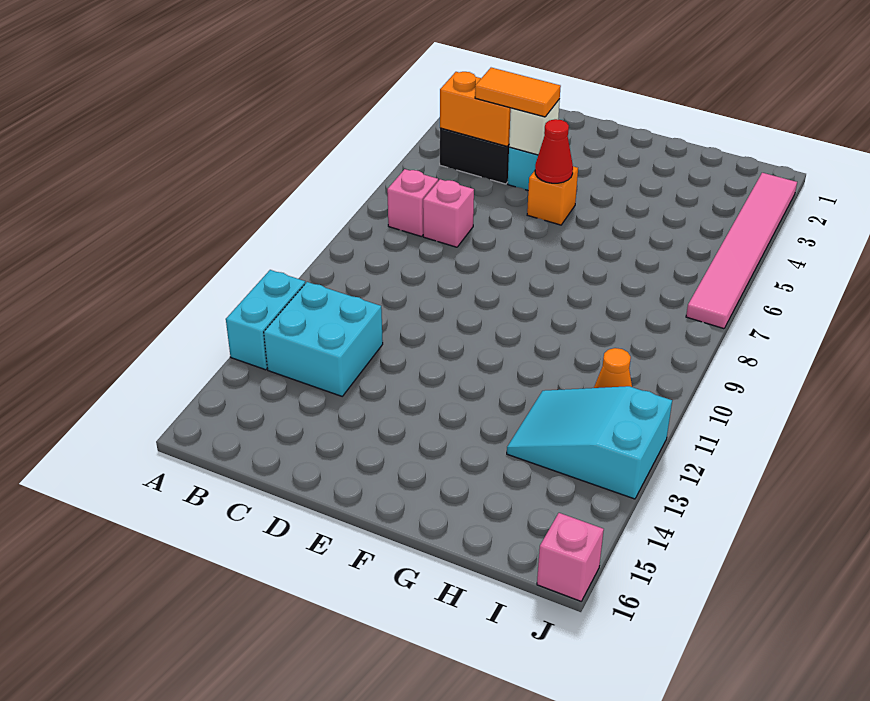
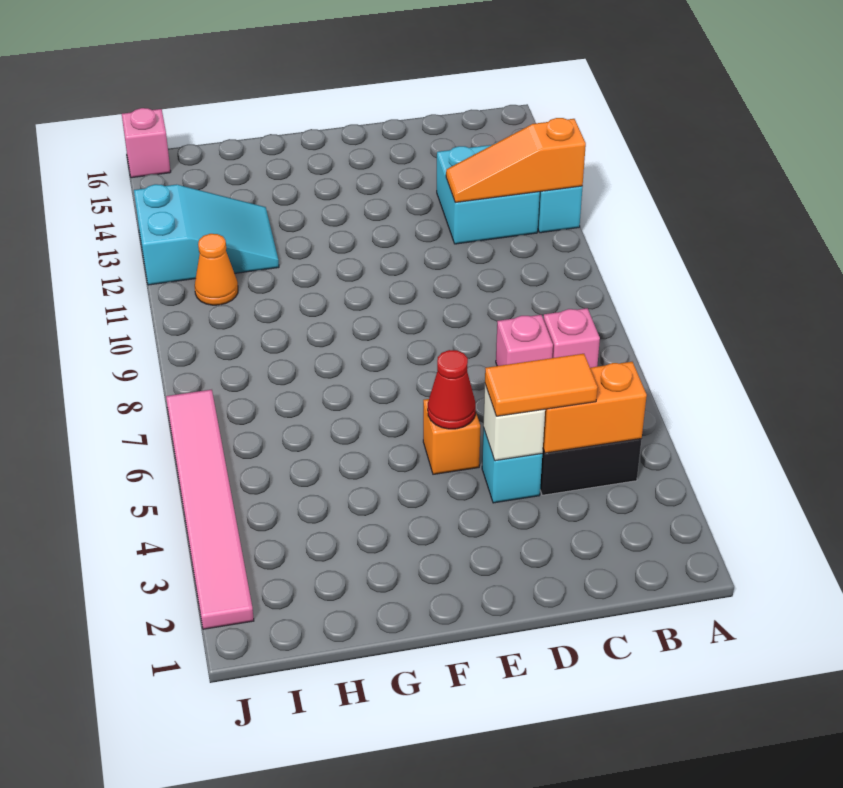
none -> orange slope A12:C12 level 2 top A

